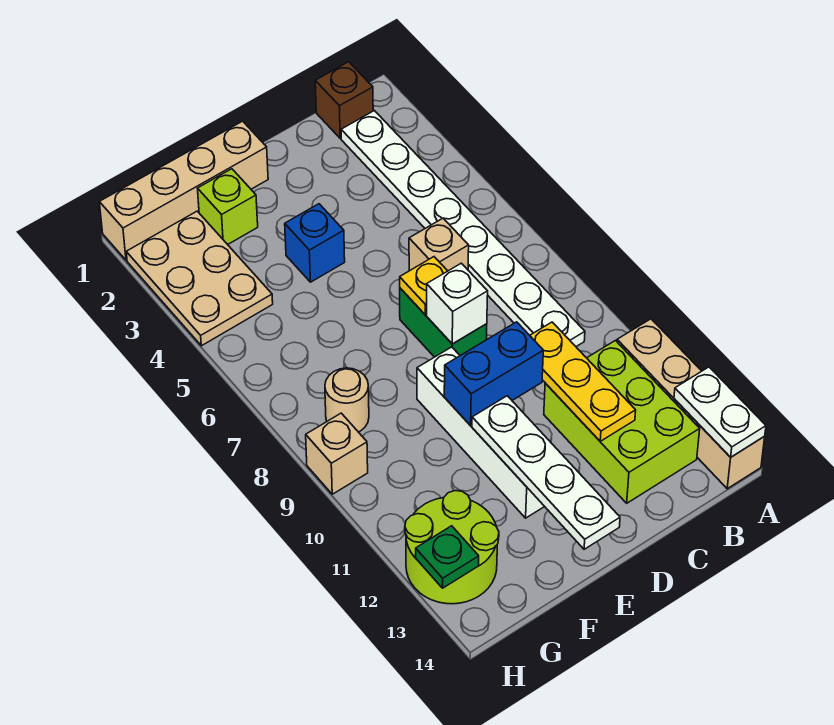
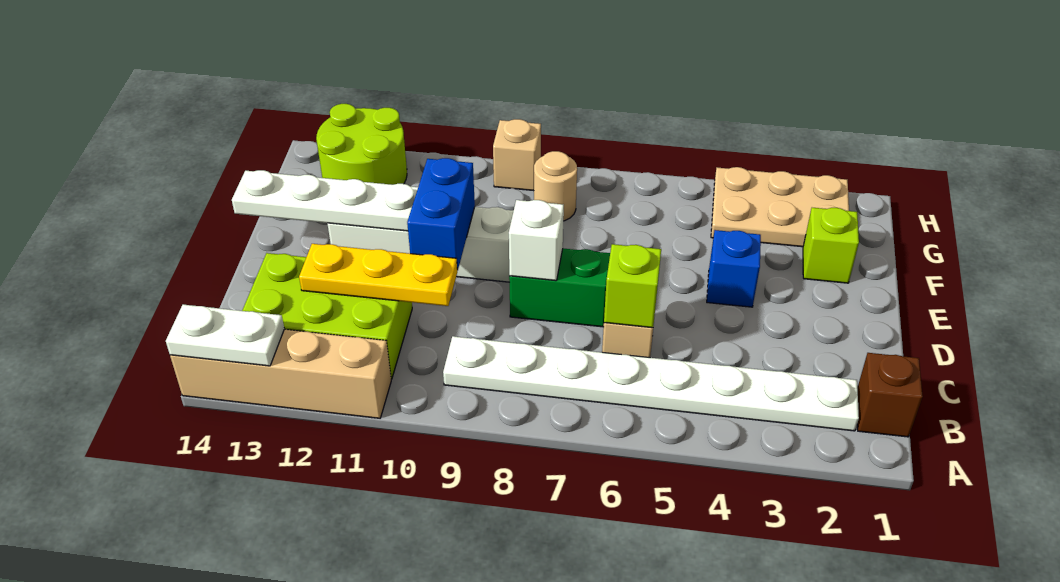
none -> lime brick C6 level 2
yellow plate D7 level 2 -> none
tan brick E1:H1 level 1 -> none
green plate H13 level 2 -> none

